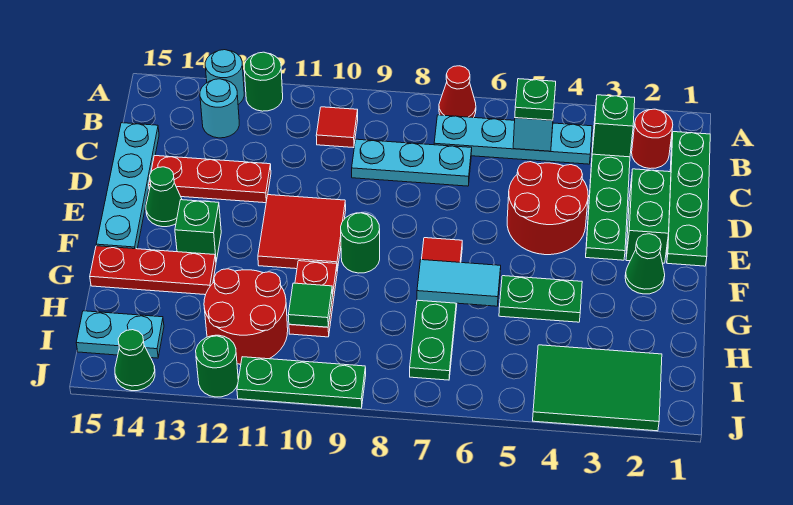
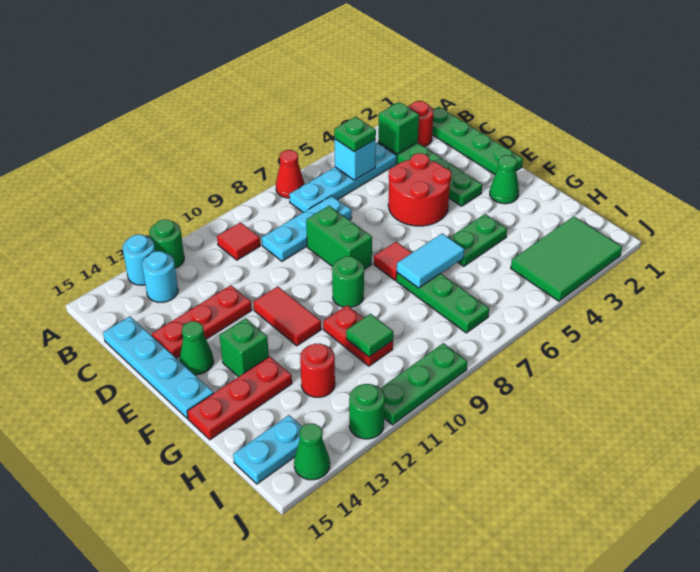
green brick D2:E2 level 1 -> green brick D8:E8 level 1
red tile E10:F11 level 1 -> red tile E11:F11 level 1
red round brick H11:I12 level 1 -> red round brick H12 level 1

